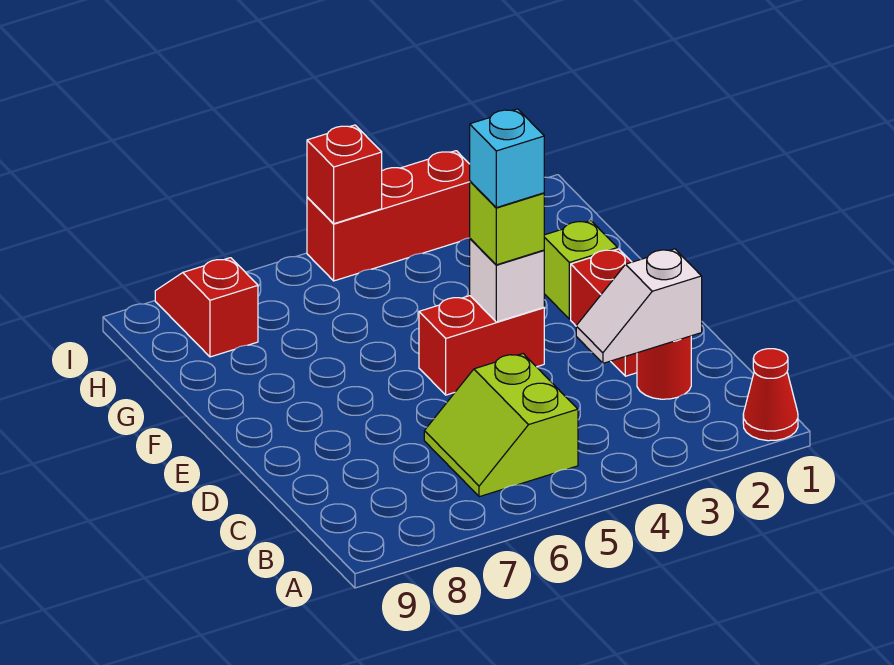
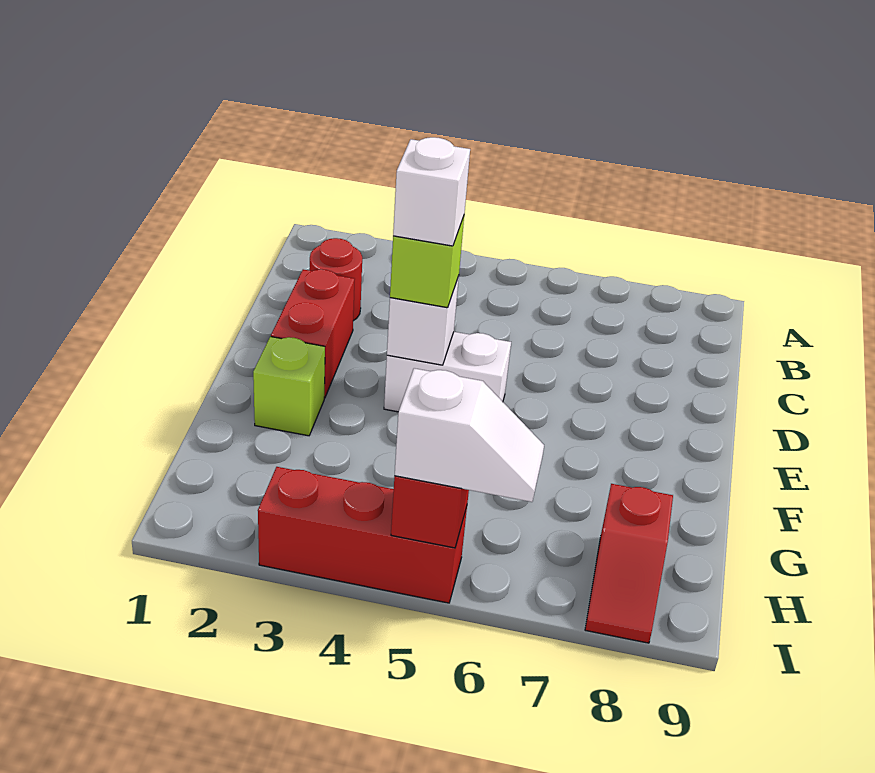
red cone A1 level 1 -> none
lime slope B5:C6 level 1 top 5 -> none
white slope C2:C3 level 2 top 2 -> white slope I5:I6 level 3 top 5
red brick E4:E5 level 1 -> white brick E4:E5 level 1
cyan brick E4 level 4 -> white brick E4 level 4

